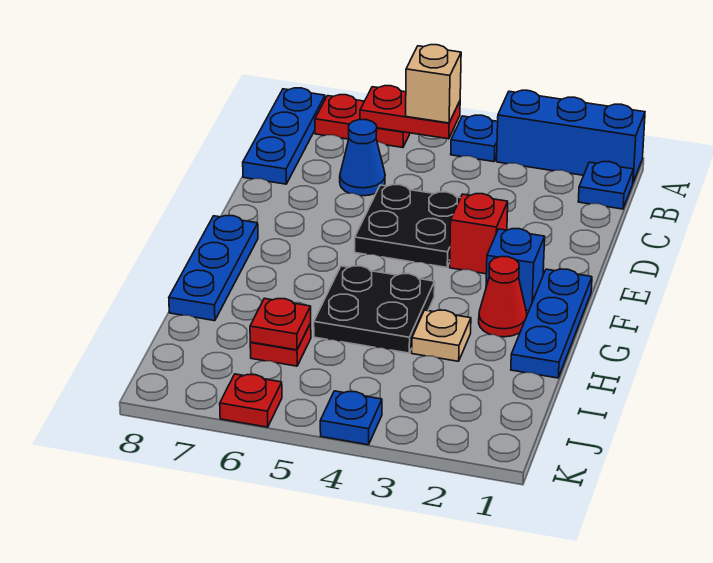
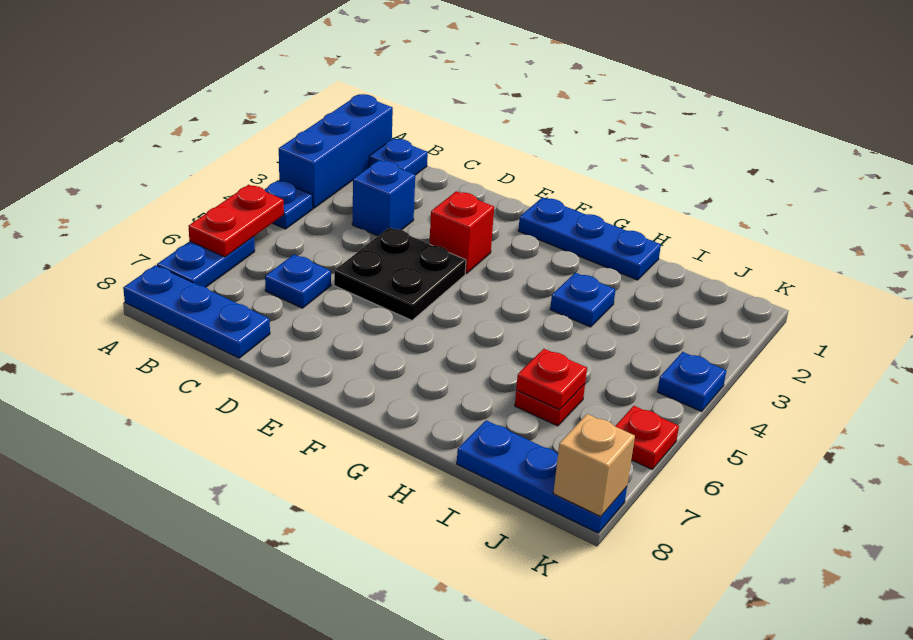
tan brick A5 level 3 -> tan brick K8 level 2
red plate A6:A7 level 1 -> blue plate A6:A7 level 1
blue cone C6 level 1 -> blue plate C6 level 1
blue brick F2 level 1 -> blue brick C3 level 1
blue plate F8:H8 level 1 -> blue plate I8:K8 level 1
red cone G2 level 1 -> none
black plate G4:H5 level 1 -> none
tan plate H3 level 1 -> blue plate H3 level 1

